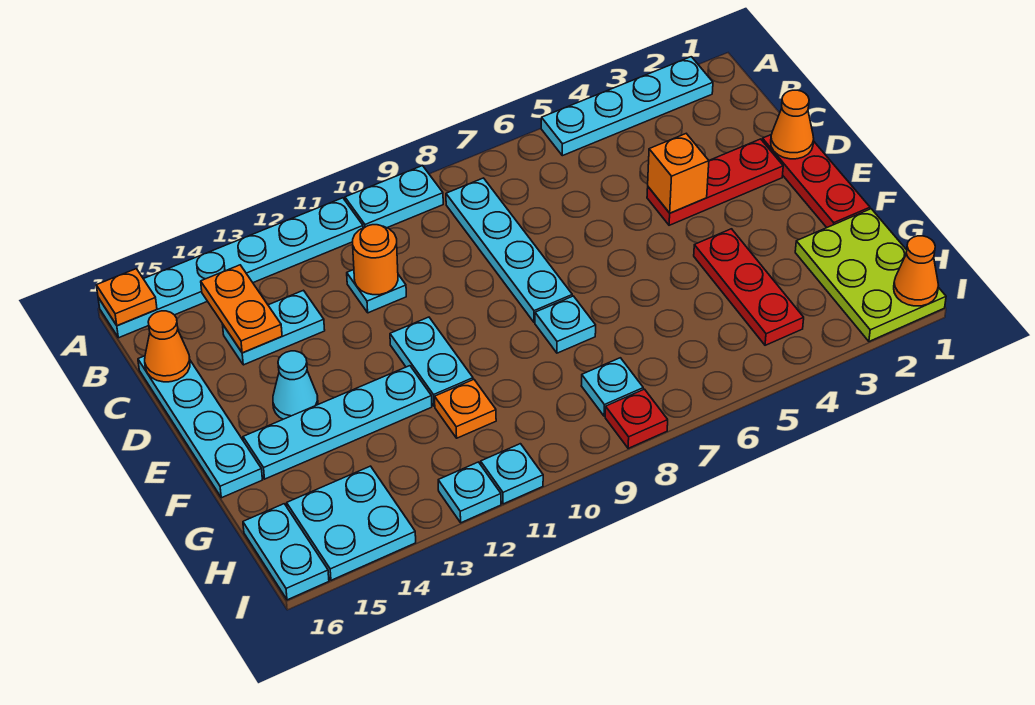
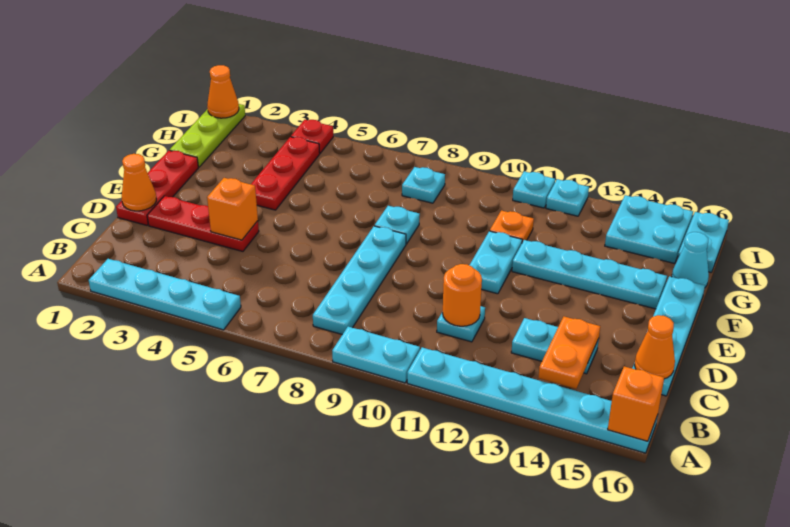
orange plate A16 level 2 -> orange brick A16 level 2
cyan cone E14 level 1 -> cyan cone G16 level 1
lime plate G1:I2 level 1 -> lime plate G1:I1 level 1
red plate I8 level 1 -> red plate I4 level 1

